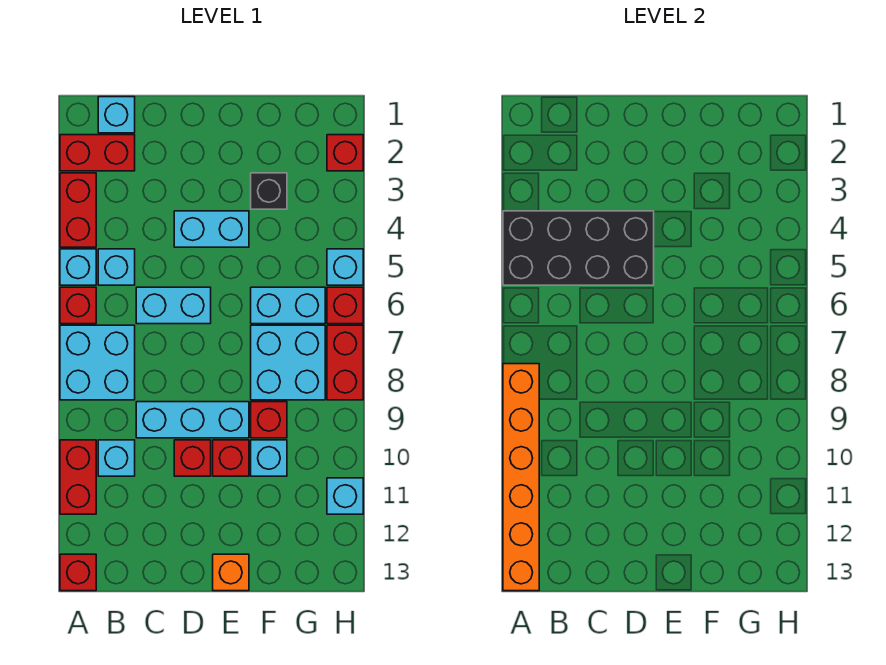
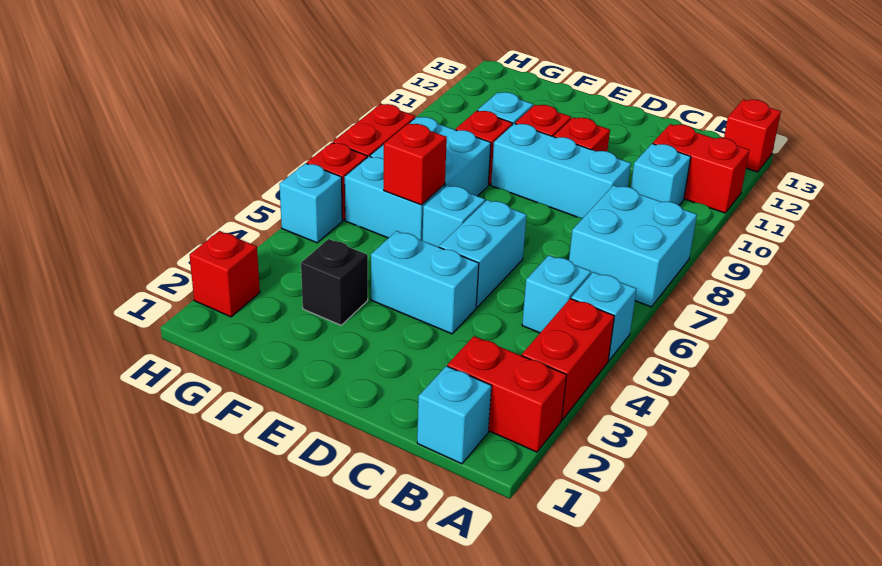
black brick A4:D5 level 2 -> none
red brick A6 level 1 -> red brick F6 level 2
orange brick A8:A13 level 2 -> none
red brick A10:A11 level 1 -> red brick A11:B11 level 1
cyan brick C6:D6 level 1 -> cyan brick D5:D6 level 1
orange brick E13 level 1 -> none
cyan brick H11 level 1 -> cyan brick E6 level 1

